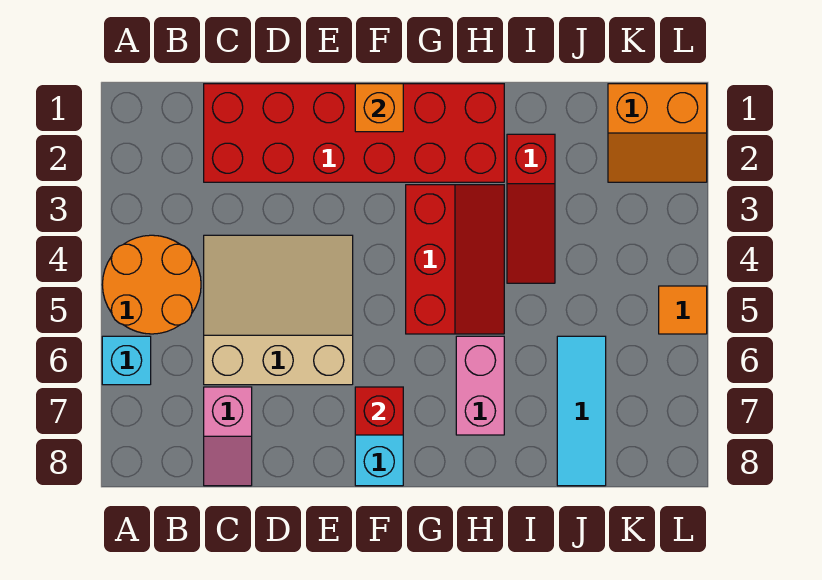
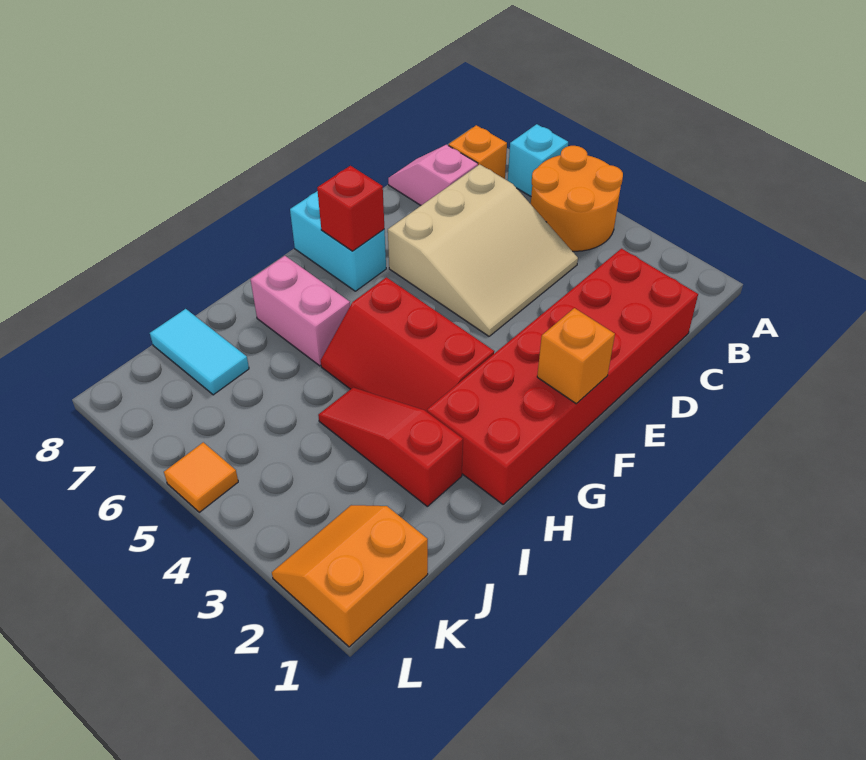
none -> orange brick B7 level 1
cyan tile J6:J8 level 1 -> cyan tile J7:J8 level 1

